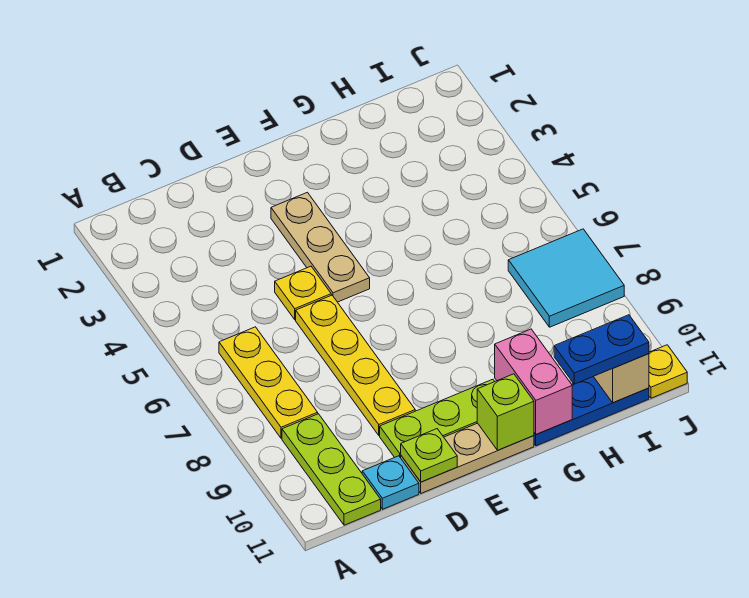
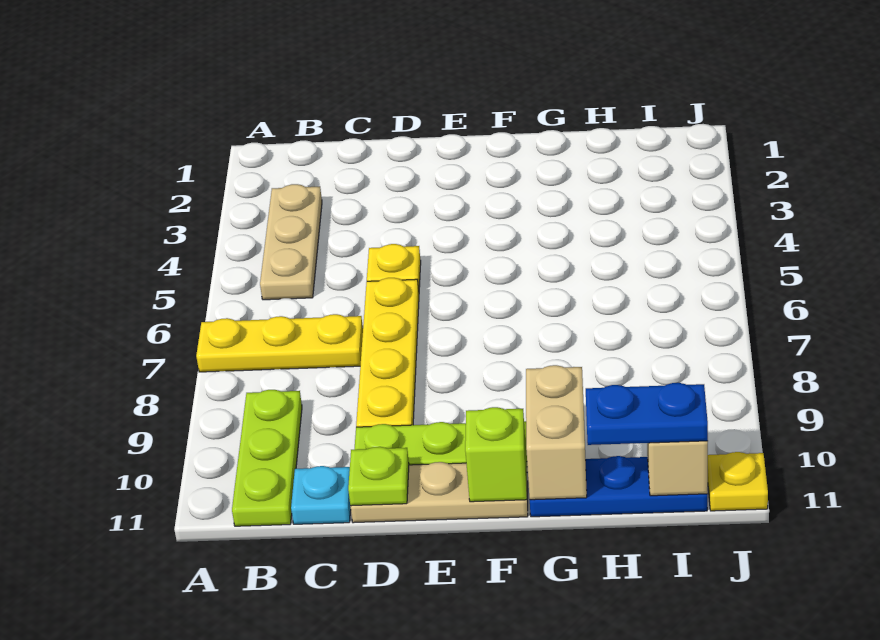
yellow plate B6:B8 level 1 -> yellow plate A7:C7 level 1
tan plate E3:E5 level 1 -> tan plate B3:B5 level 1
pink brick G10:G11 level 2 -> tan brick G10:G11 level 2
cyan tile I7:J8 level 1 -> none

